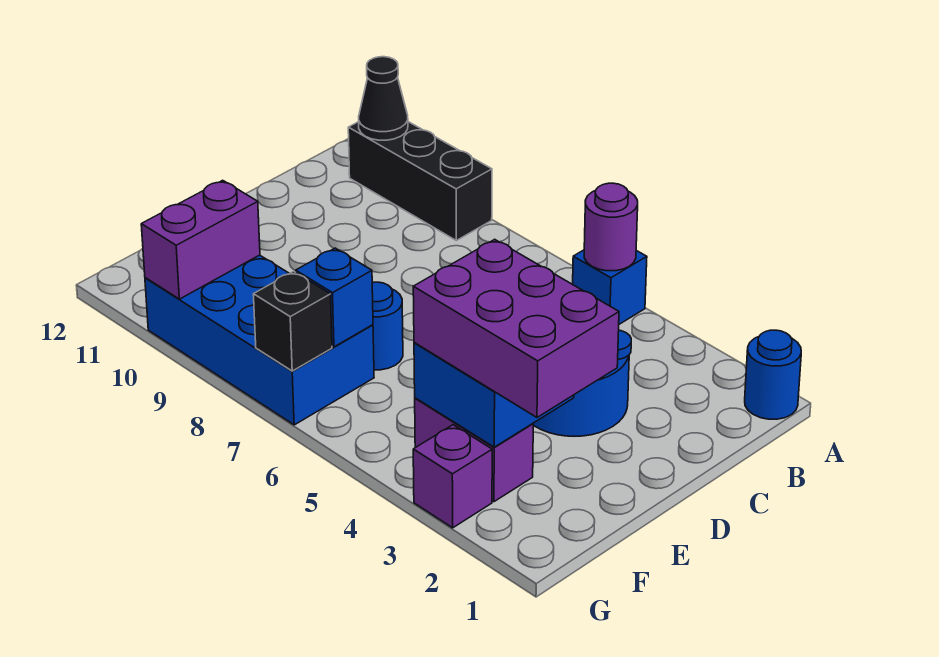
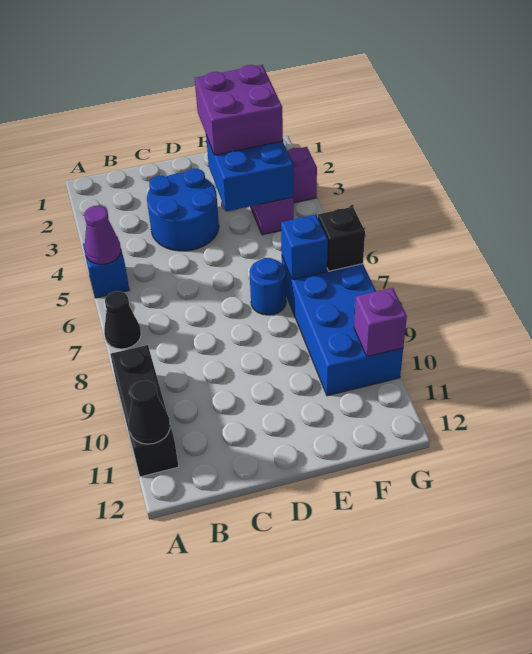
blue round brick A1 level 1 -> none
purple round brick A5 level 2 -> purple cone A5 level 2
none -> black cone A7 level 1
purple brick E2:F4 level 3 -> purple brick E2:F3 level 3
purple brick F10:G10 level 2 -> purple brick G10 level 2

